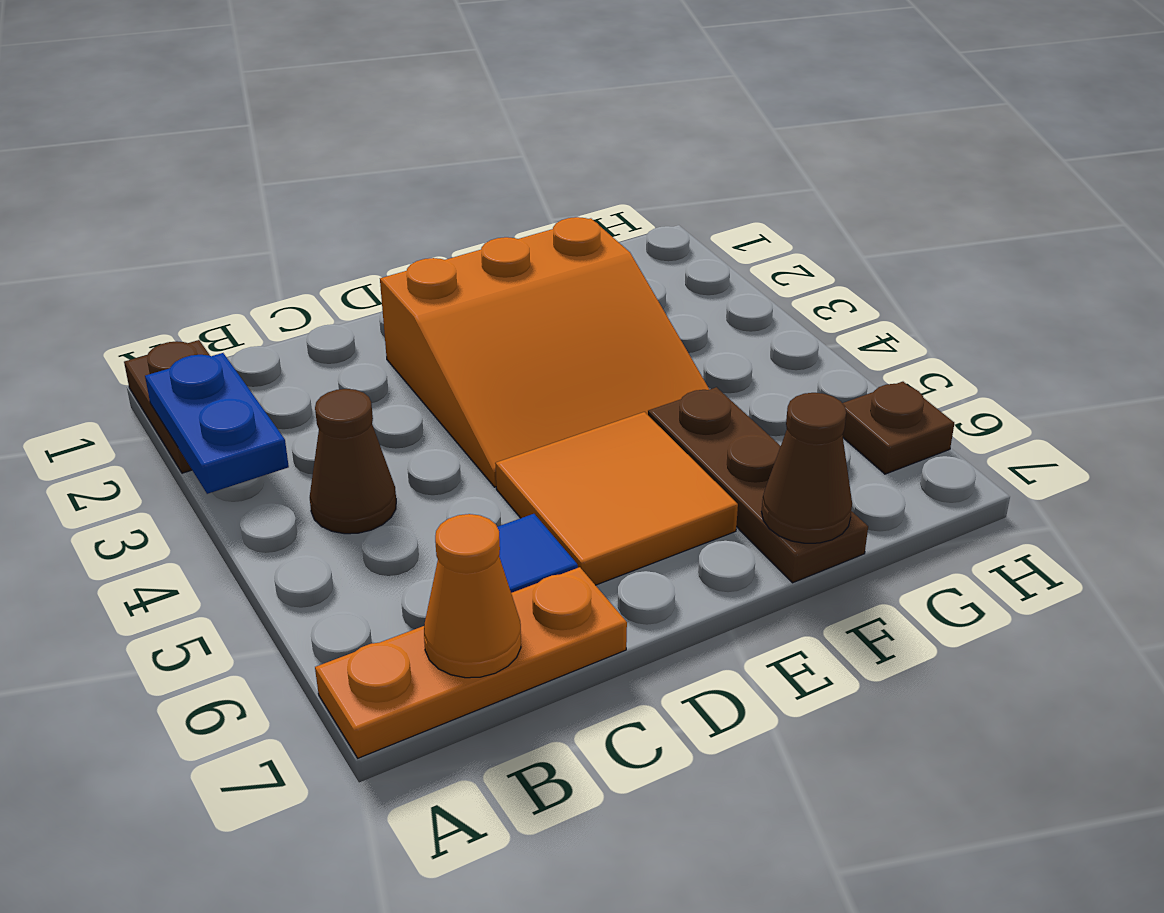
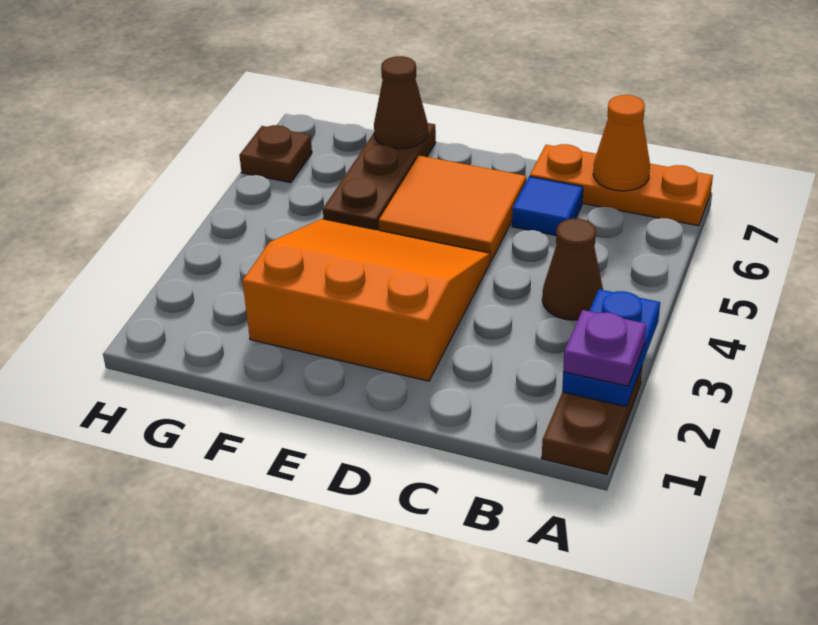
none -> purple plate A2 level 3

